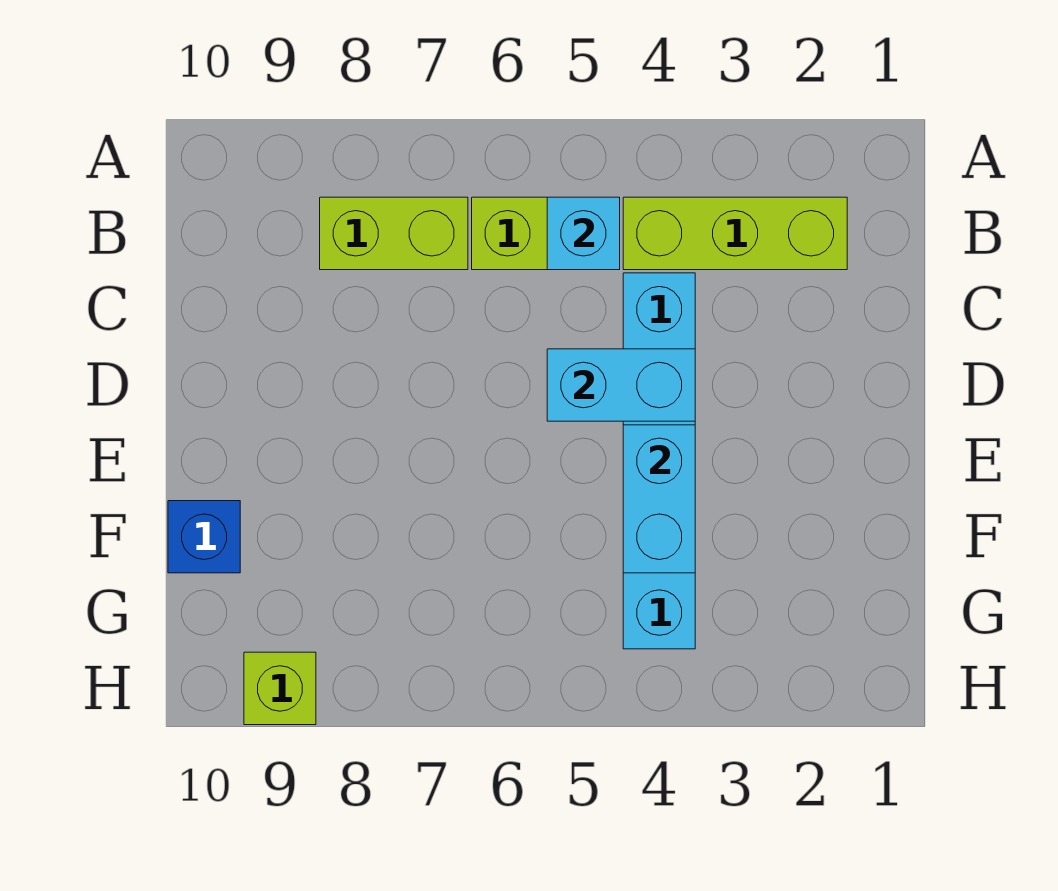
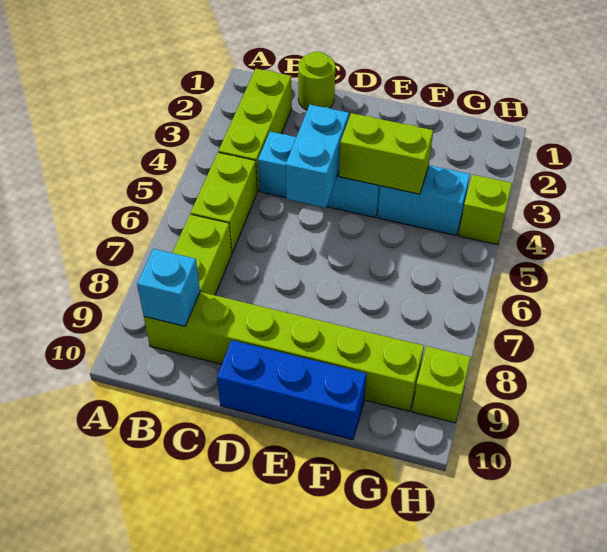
cyan brick B5 level 2 -> cyan brick B9 level 2
none -> lime brick B9:G9 level 1
none -> lime round brick C1 level 1
cyan brick E4:F4 level 2 -> lime brick E4:F4 level 2
blue brick F10 level 1 -> blue brick D10:F10 level 1
none -> lime brick H4 level 1

